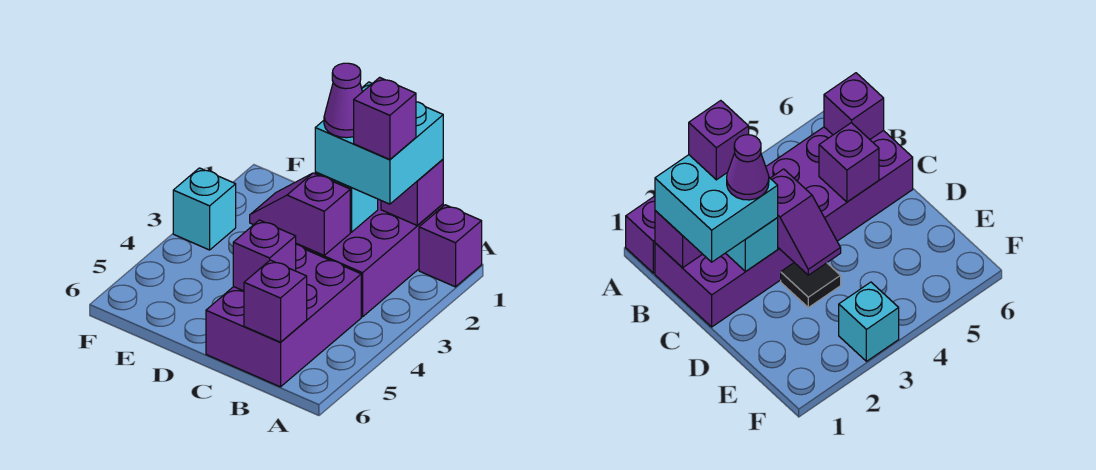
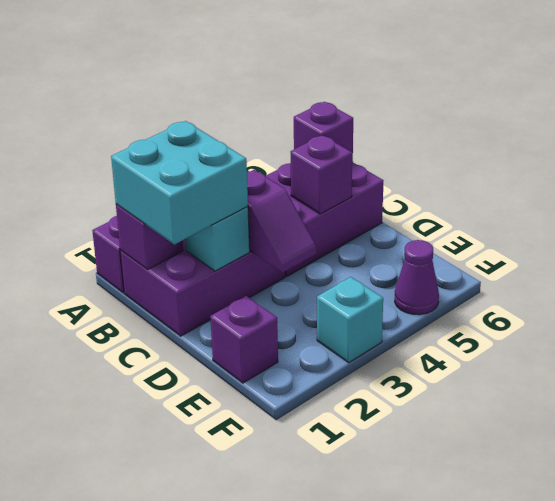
purple brick B2 level 4 -> purple brick E1 level 1
purple cone C2 level 4 -> purple cone F5 level 1
black tile D3 level 1 -> none

